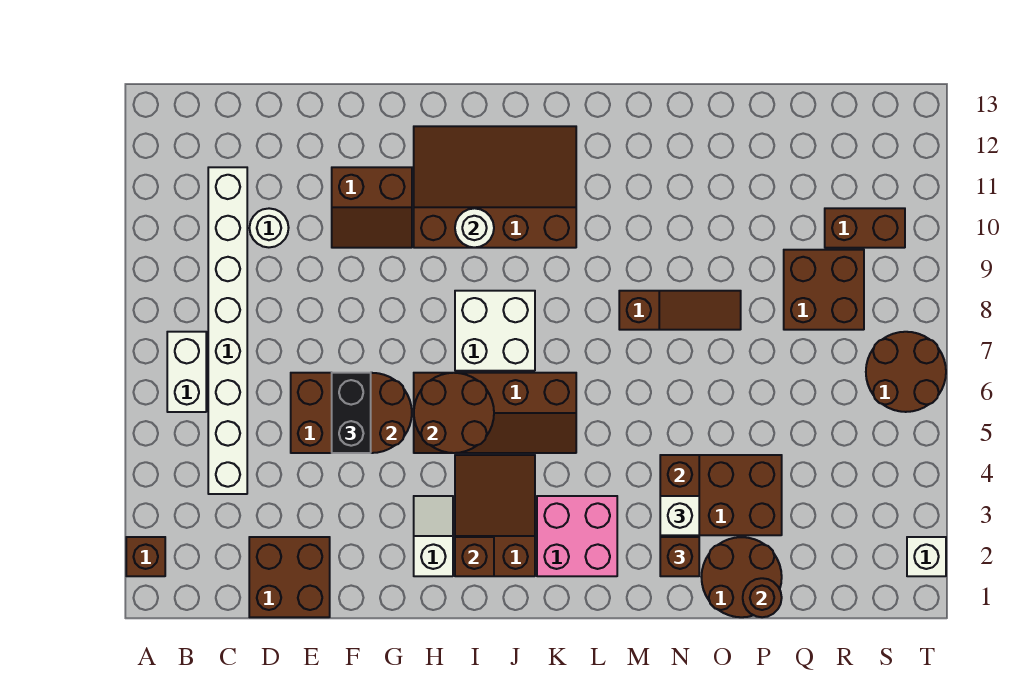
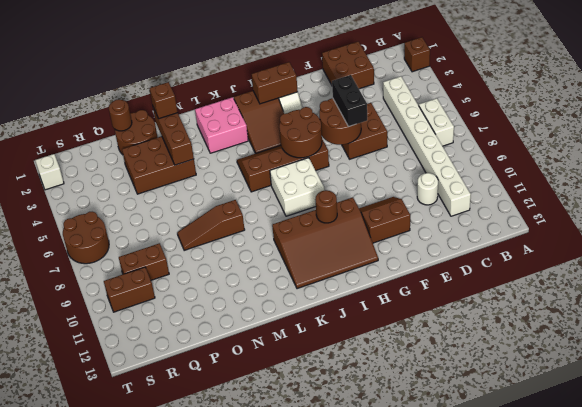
brown brick I2 level 2 -> brown brick H2:I2 level 2
white round brick I10 level 2 -> brown round brick I10 level 2
white brick N3 level 3 -> none
brown brick Q8:R9 level 1 -> brown brick Q9:R9 level 1

